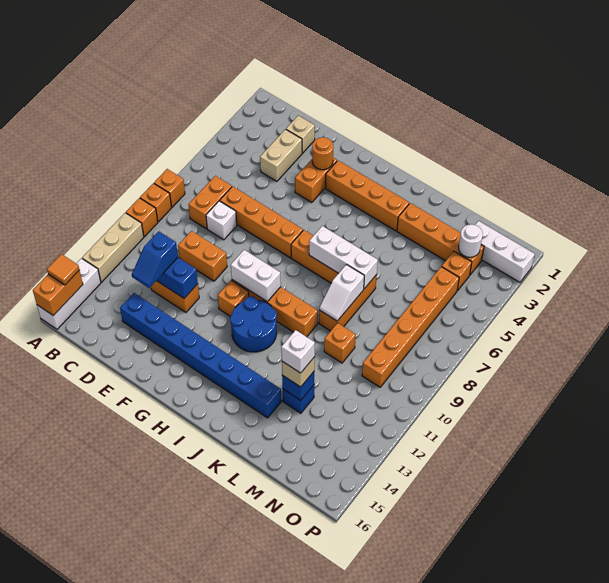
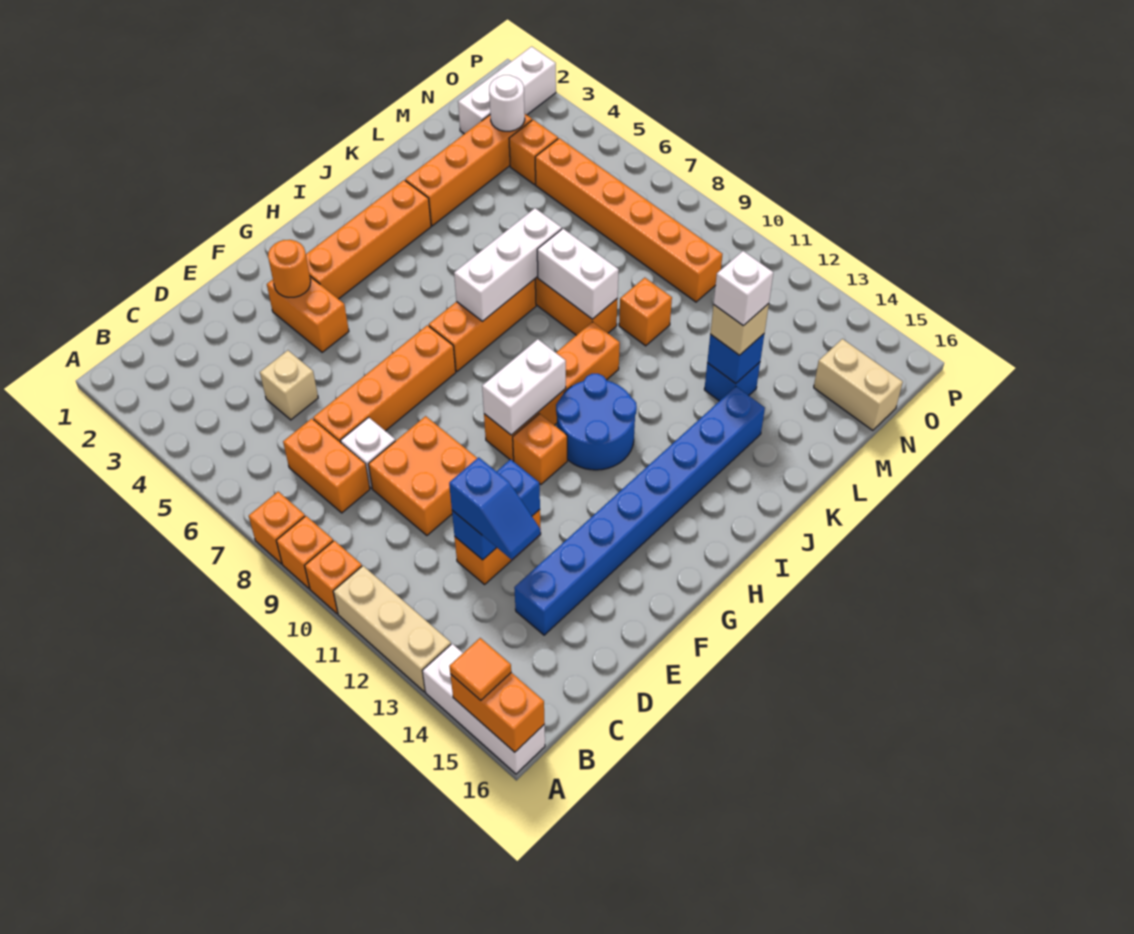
tan brick D2 level 1 -> tan brick D5 level 1
tan brick D3:D4 level 1 -> tan brick N15:N16 level 1
orange brick D10:E10 level 1 -> orange brick D9:E10 level 1
white slope K8:K9 level 2 top 8 -> white brick K8:K9 level 2

